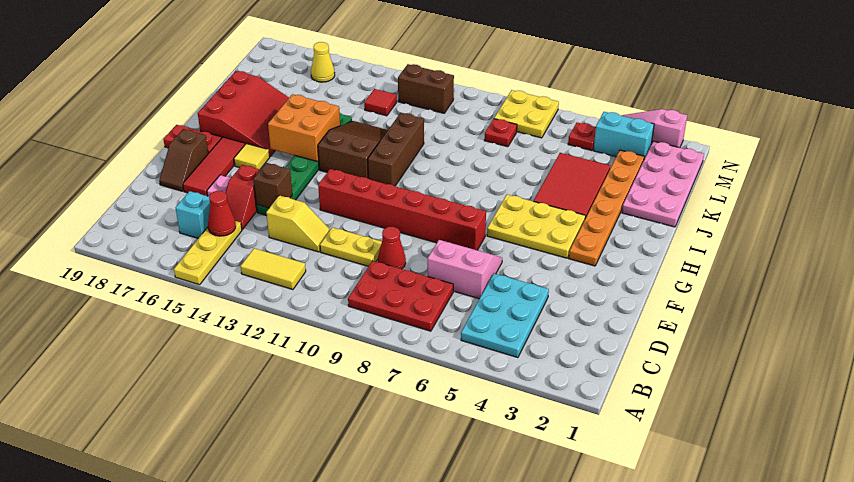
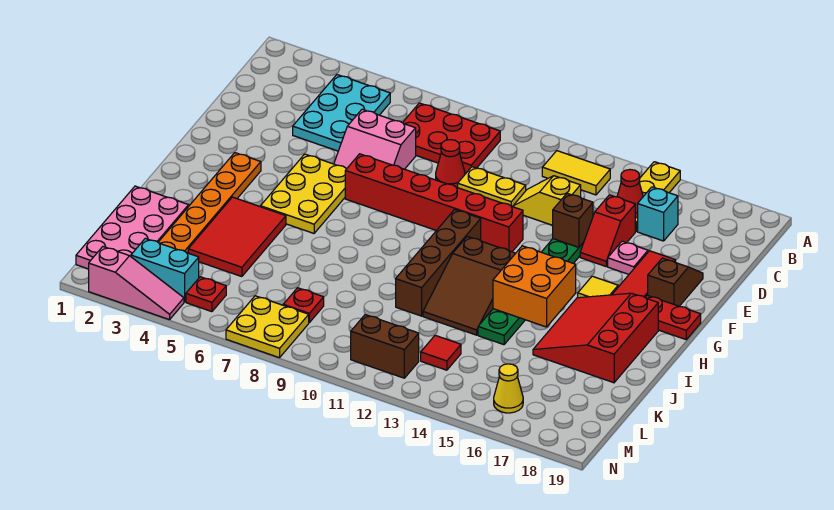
red slope D15:E15 level 1 top E -> red slope D15:E15 level 1 top D
yellow plate G4:H6 level 1 -> yellow plate F5:H6 level 1
brown brick H11:J11 level 1 -> brown brick G11:J11 level 1

